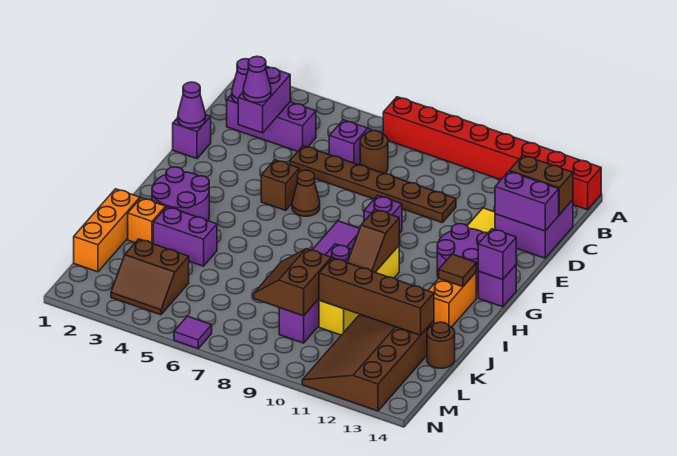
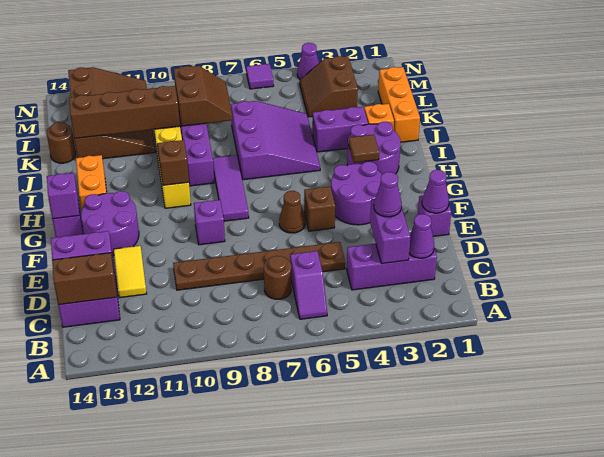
red brick A7:A14 level 1 -> none
none -> purple round brick F3:G4 level 1
brown tile H13 level 2 -> brown tile H3 level 2
none -> purple slope I5:K7 level 1 top 7
brown slope L3:M4 level 1 top L -> brown slope L3:M4 level 1 top 3
none -> purple cone N4 level 1

